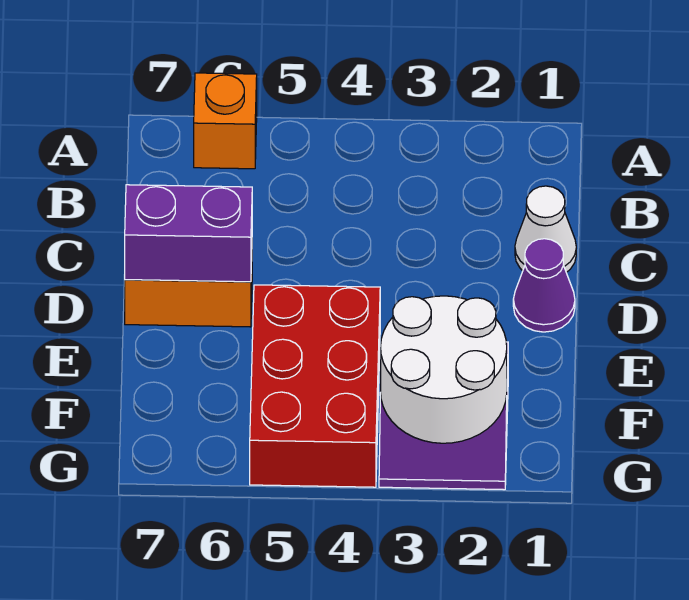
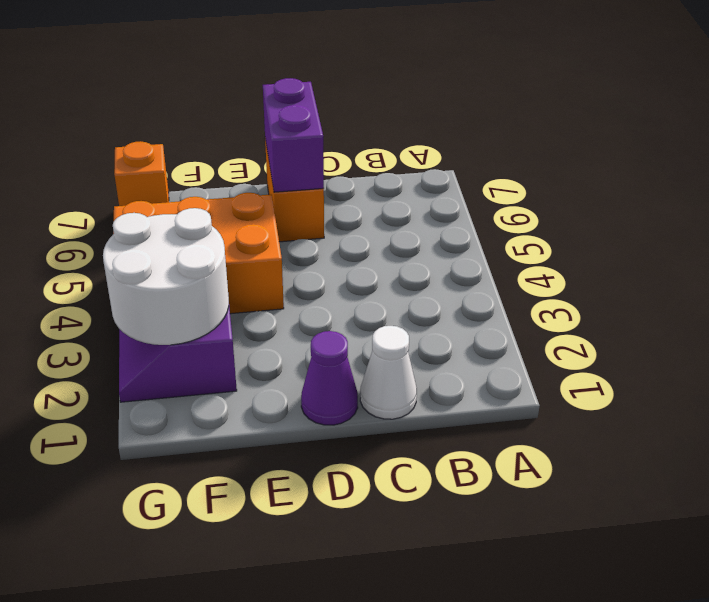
orange brick A6 level 1 -> orange brick G7 level 1
red brick E4:G5 level 1 -> orange brick E4:G5 level 1

